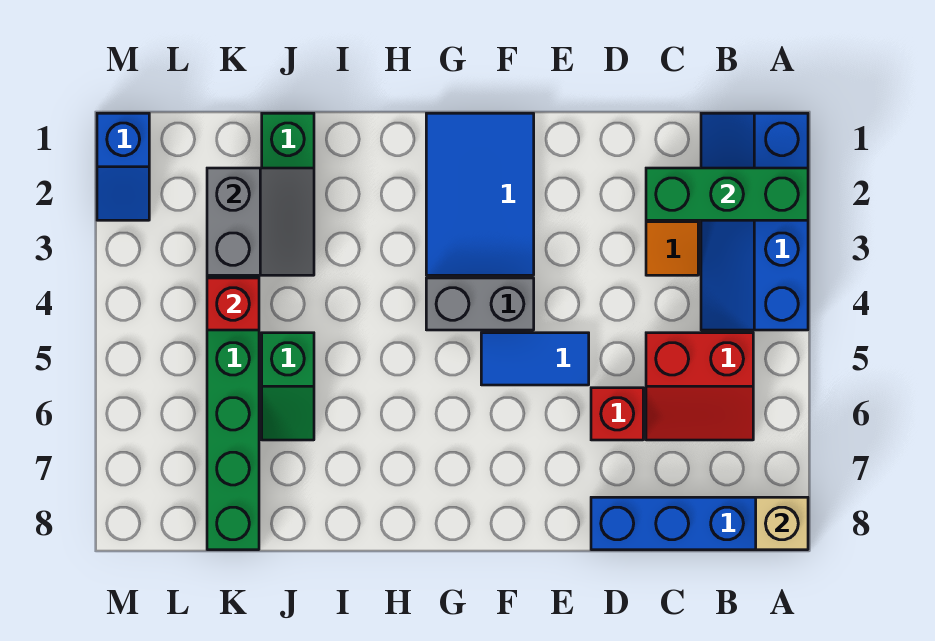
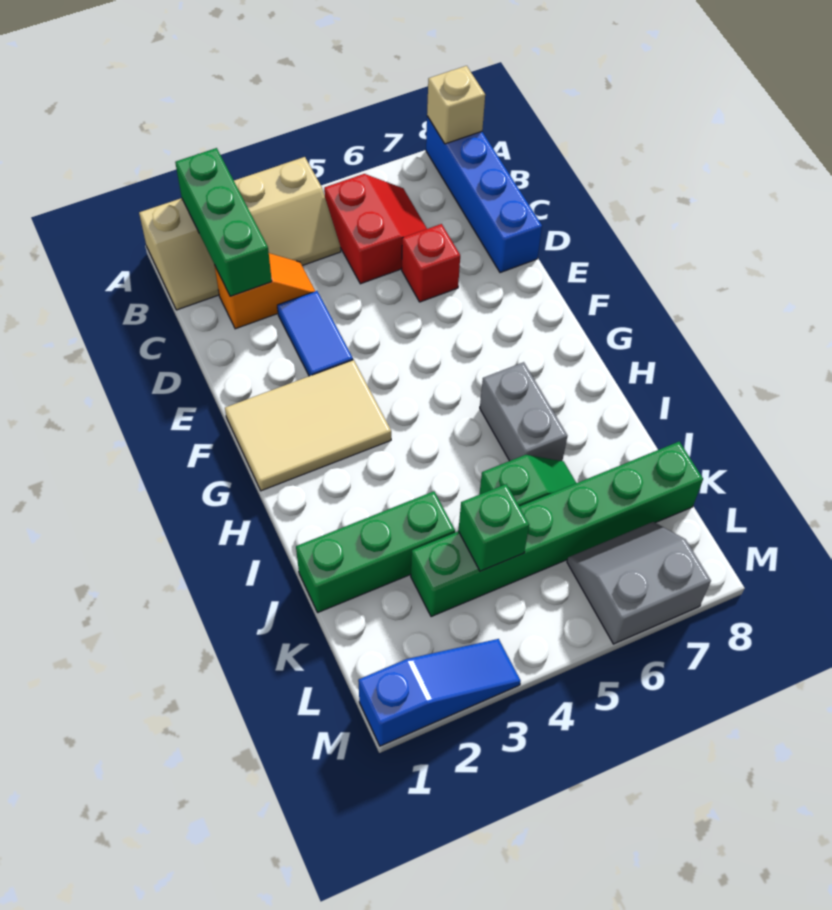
blue slope A1:B4 level 1 top A -> tan slope A1:B4 level 1 top A
blue tile E5:F5 level 1 -> blue tile D3:E3 level 1
blue tile F1:G3 level 1 -> tan tile F1:G3 level 1
grey brick F4:G4 level 1 -> grey brick H6:I6 level 1
grey slope J2:K3 level 2 top K -> grey slope L6:M7 level 1 top M
red brick K4 level 2 -> green brick K4 level 2
blue slope M1:M2 level 1 top 1 -> blue slope M1:M3 level 1 top 1

